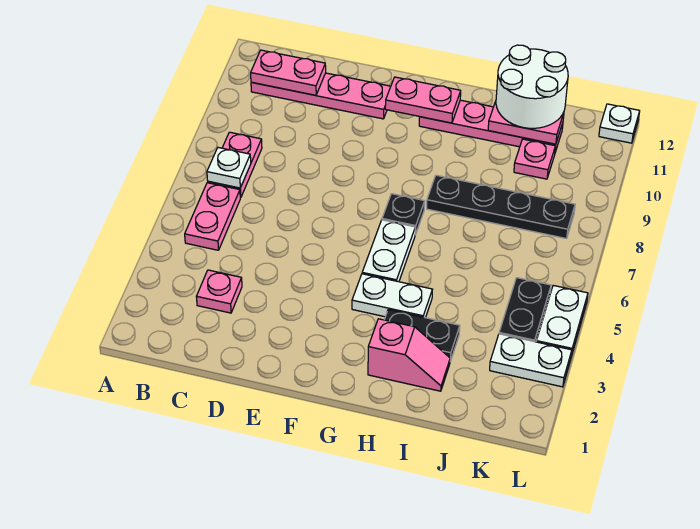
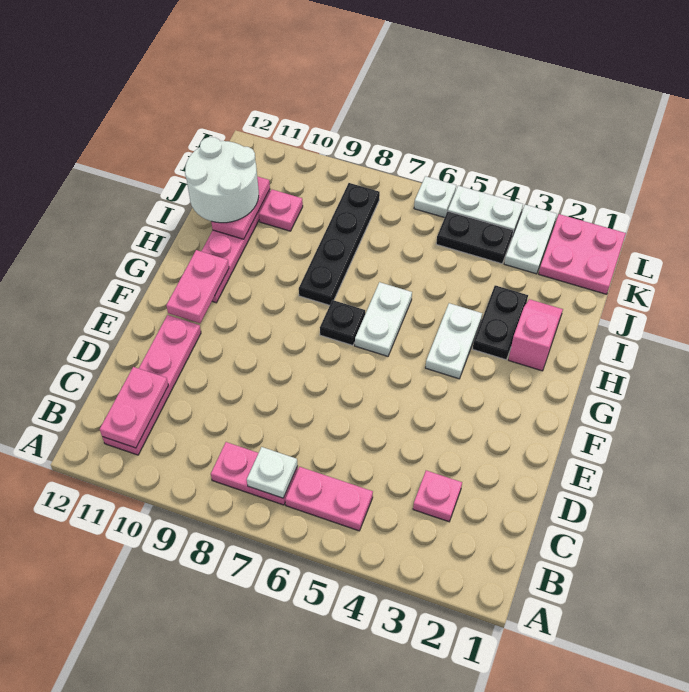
white plate G5:G6 level 1 -> white plate G6:H6 level 1
none -> pink plate K1:L2 level 1
white plate L12 level 1 -> white plate L6 level 1

